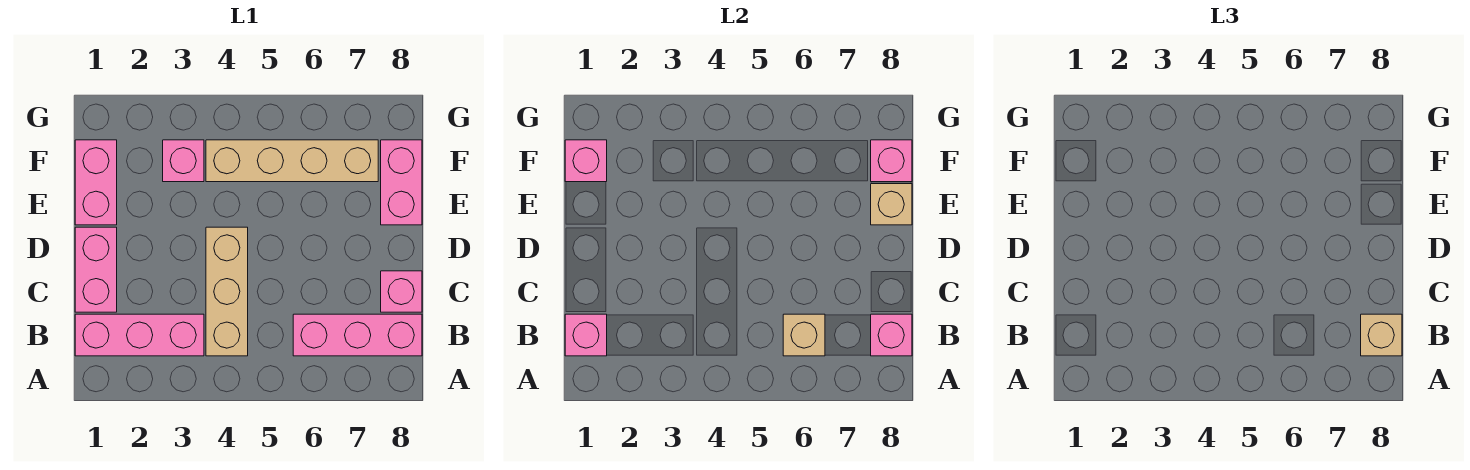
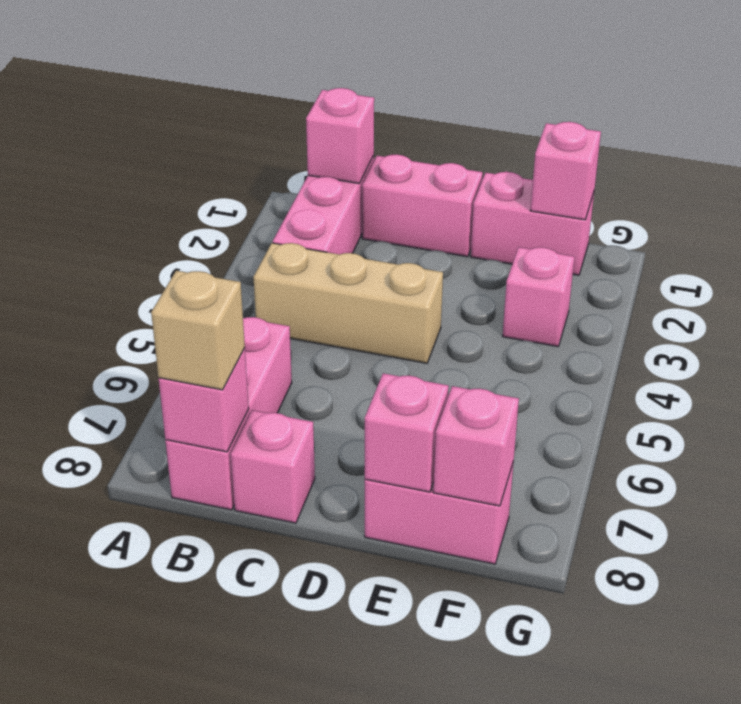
tan brick B6 level 2 -> none
tan brick E8 level 2 -> pink brick E8 level 2
tan brick F4:F7 level 1 -> none

